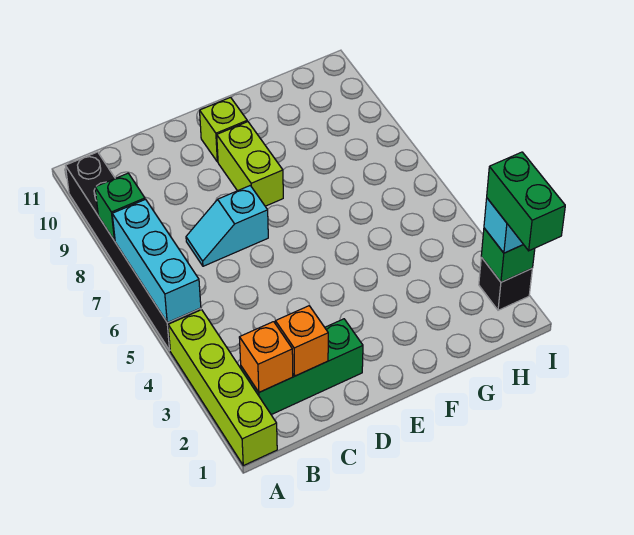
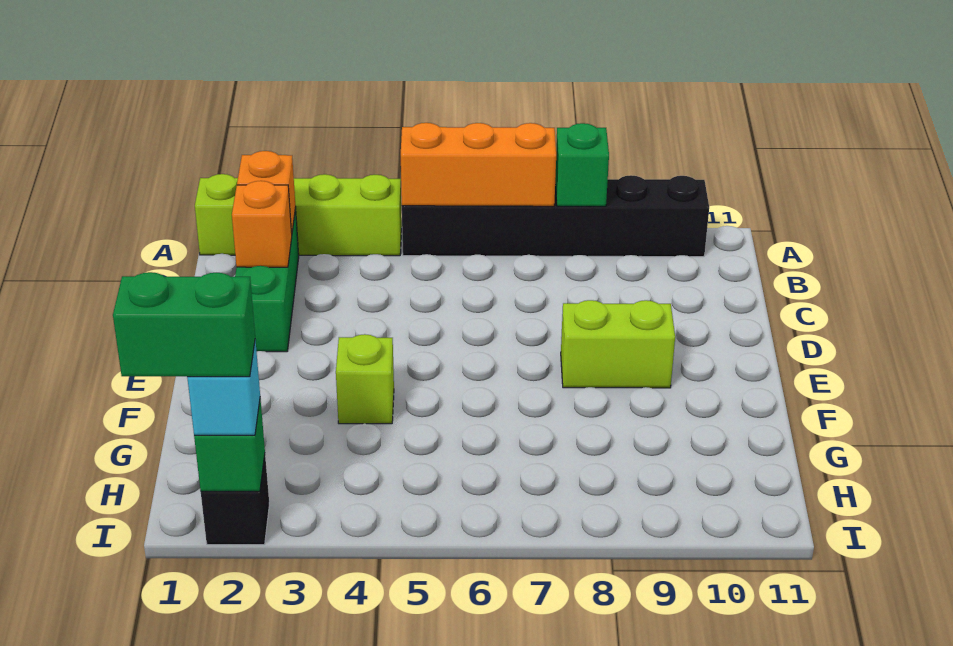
cyan brick A5:A7 level 2 -> orange brick A5:A7 level 2
cyan slope C7:D7 level 1 top D -> none
lime brick E10 level 1 -> lime brick F4 level 1

